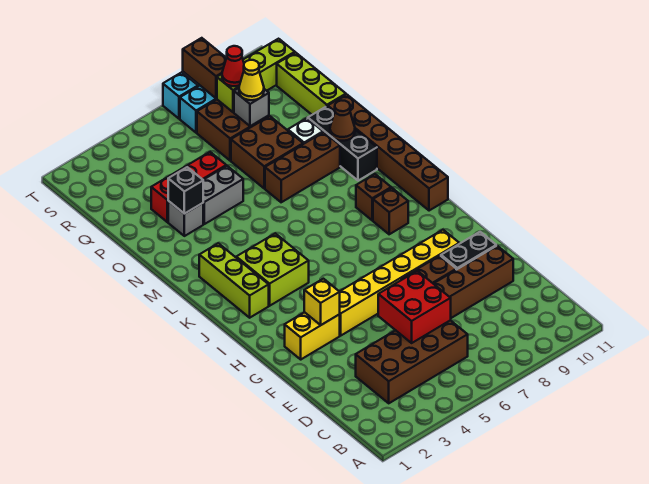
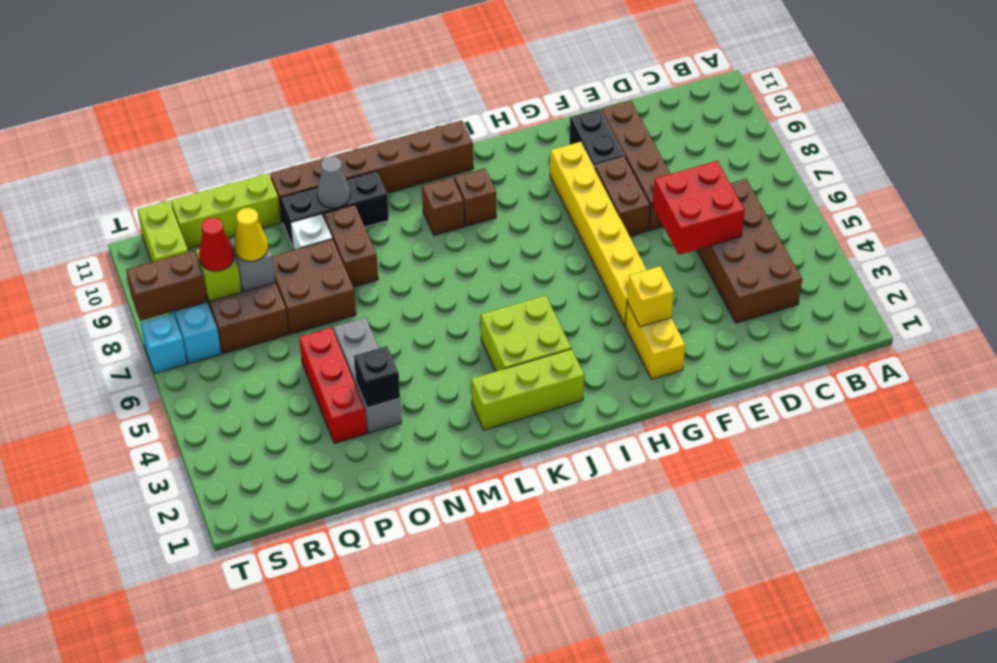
brown brick N7:N9 level 1 -> brown brick N8:N9 level 1
brown cone N10 level 2 -> grey cone N10 level 2

